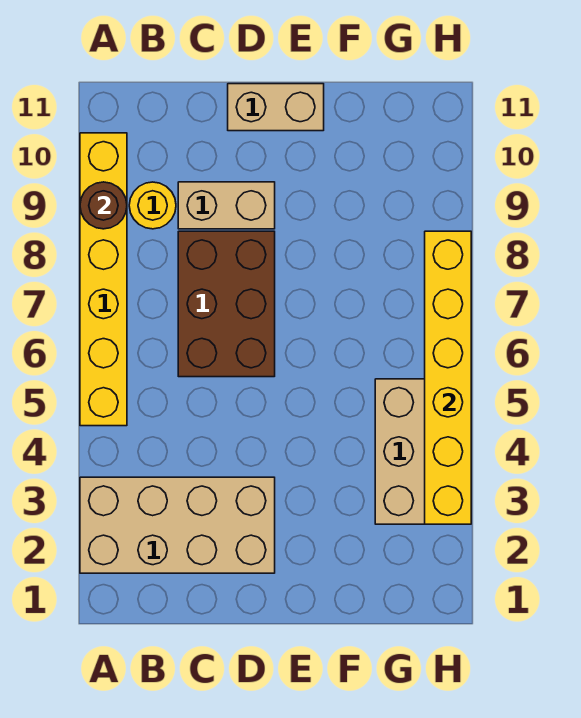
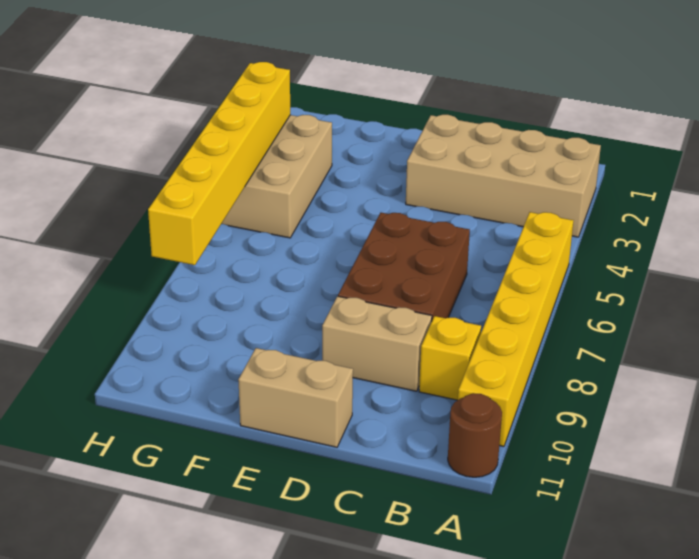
brown round brick A9 level 2 -> brown round brick A11 level 1
yellow round brick B9 level 1 -> yellow brick B9 level 1

